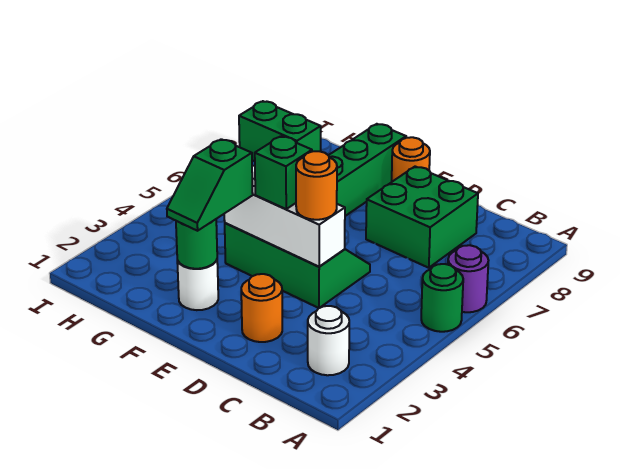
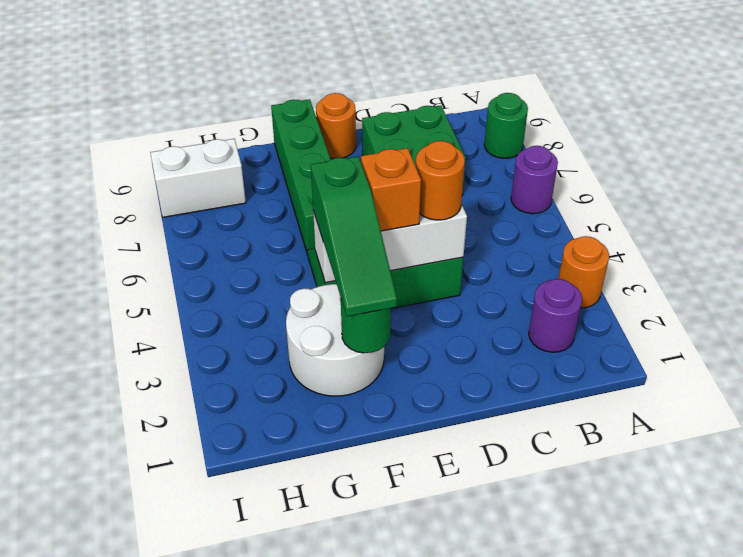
green round brick A5 level 1 -> green round brick A8 level 1
white round brick B2 level 1 -> purple round brick B2 level 1
orange round brick D2 level 1 -> orange round brick A3 level 1
green brick E4 level 3 -> orange brick E4 level 3
white round brick F2 level 1 -> white round brick F2:G3 level 1
green slope F2:F3 level 3 top 3 -> green slope F2:F4 level 3 top 4
green brick H8:I8 level 1 -> white brick H8:I8 level 1

